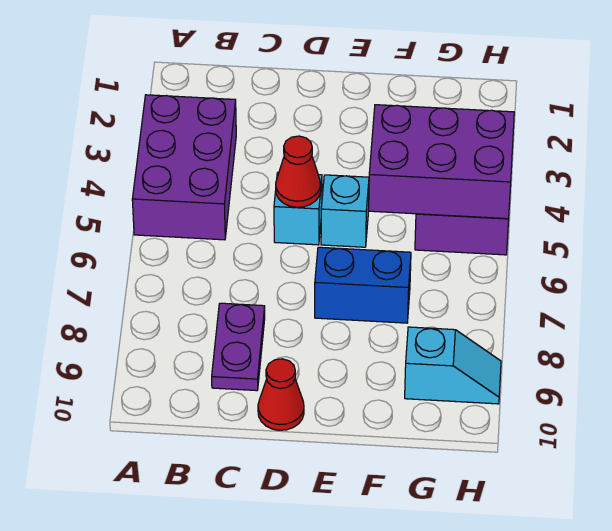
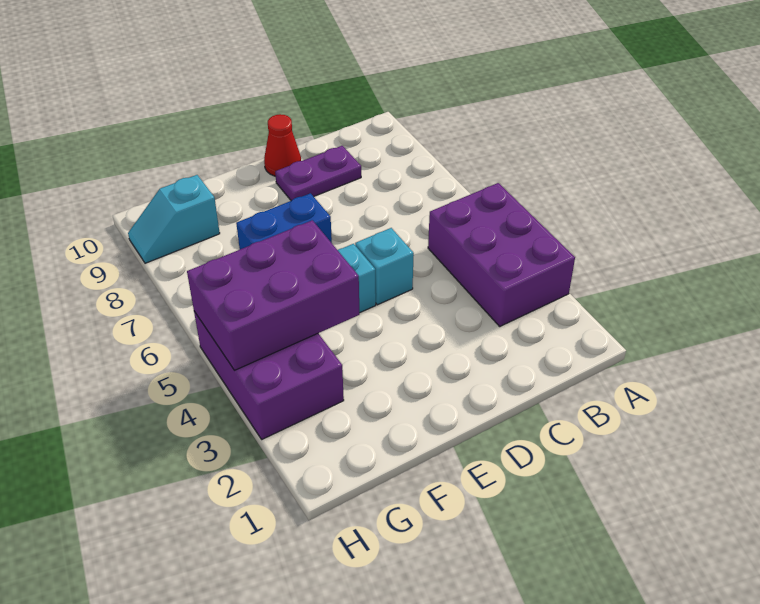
purple plate C8:C9 level 1 -> purple plate C9:D9 level 1
red cone D5 level 2 -> none

